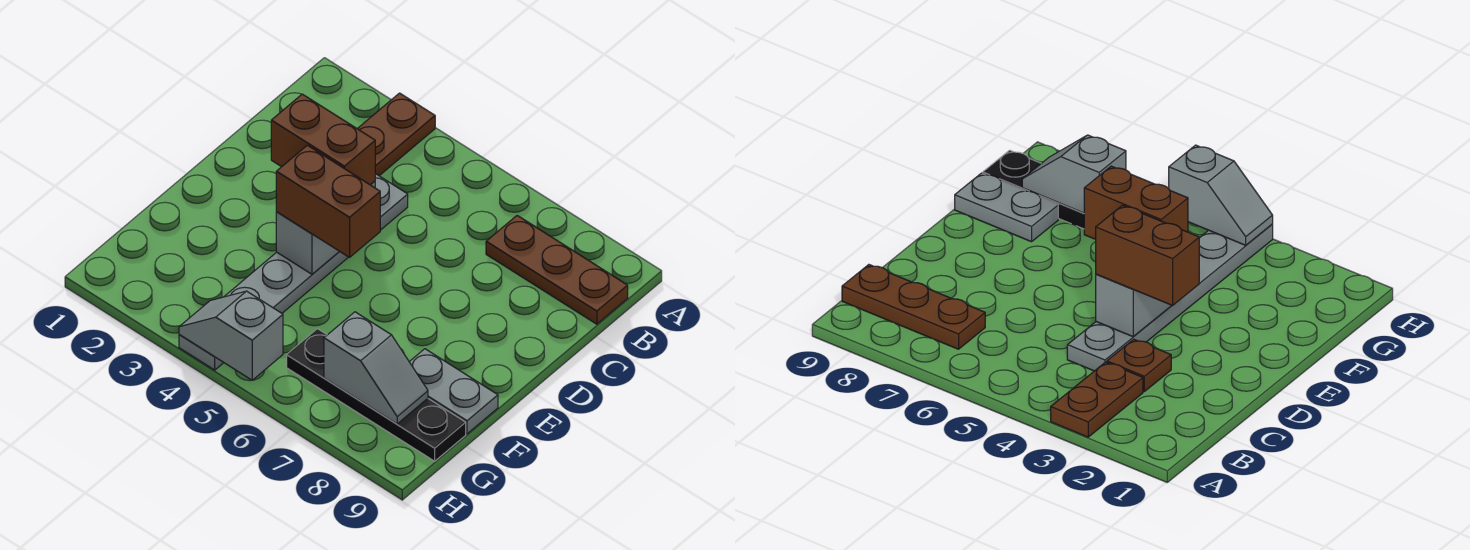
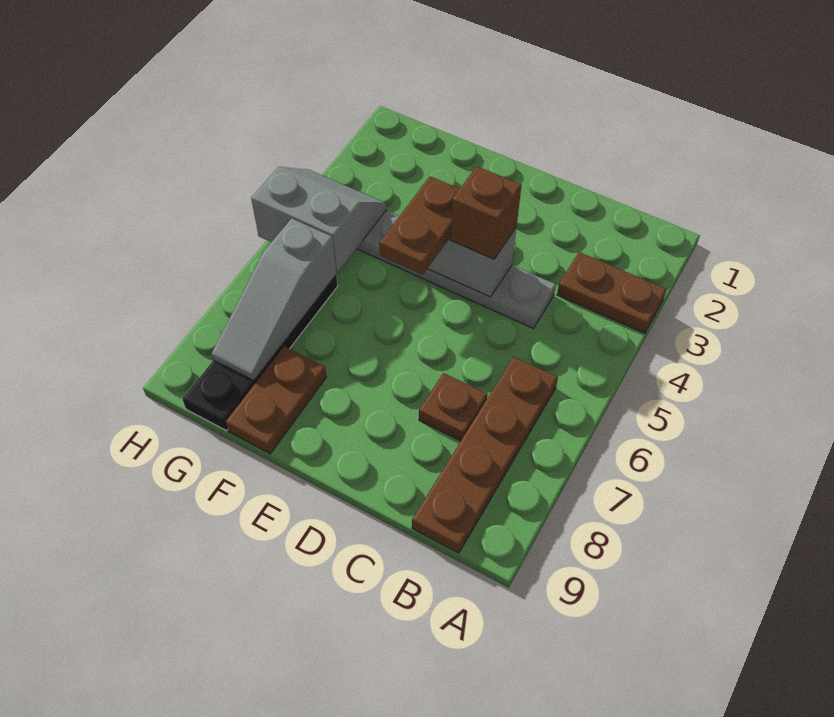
brown plate B7:B9 level 1 -> brown plate B6:B9 level 1
brown plate C3 level 1 -> brown plate C7 level 1
brown brick D3:D4 level 3 -> brown brick D4 level 3
brown brick E4:E5 level 3 -> brown plate E4:E5 level 3
grey plate F8:F9 level 1 -> brown plate F8:F9 level 1
grey slope G7:G8 level 2 top 7 -> grey slope G6:G8 level 2 top 6
grey slope H4:H5 level 2 top 5 -> grey slope G4:H5 level 2 top 5

